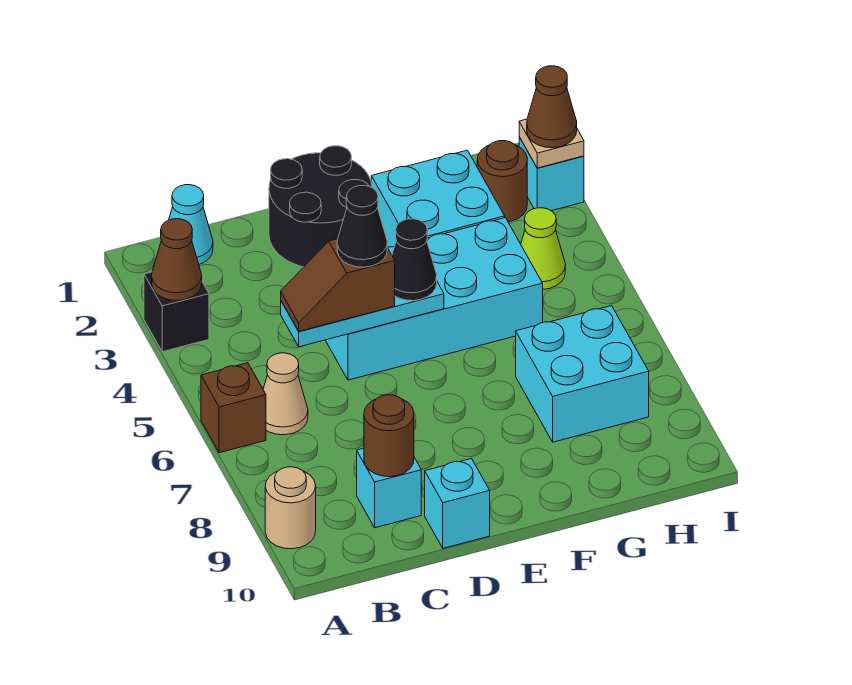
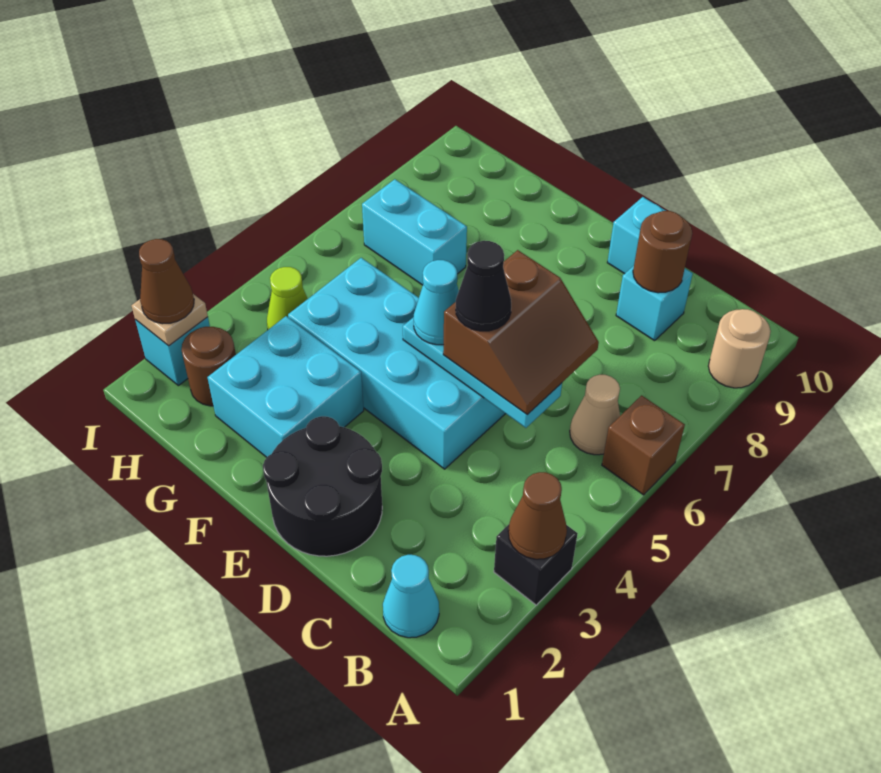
brown slope C5:D5 level 3 top D -> brown slope C5:D6 level 3 top D
black cone E5 level 3 -> cyan cone E5 level 3
cyan brick G7:H8 level 1 -> cyan brick G7:H7 level 1

